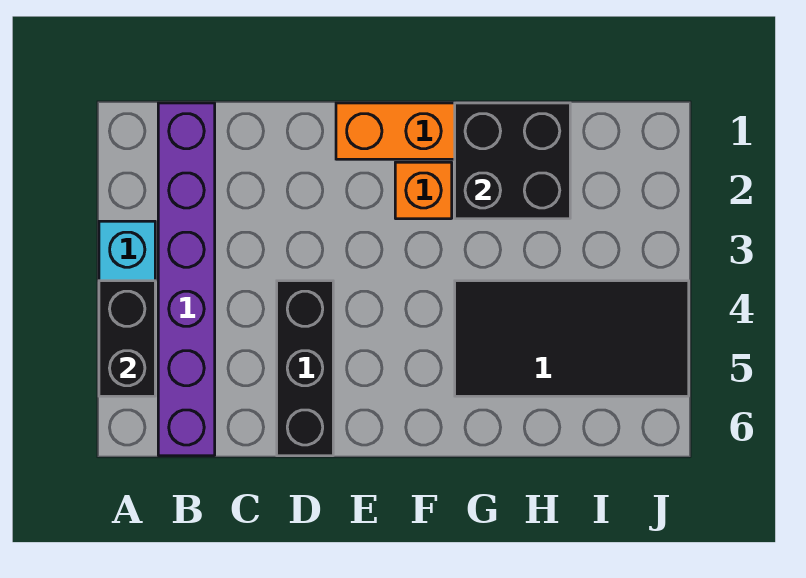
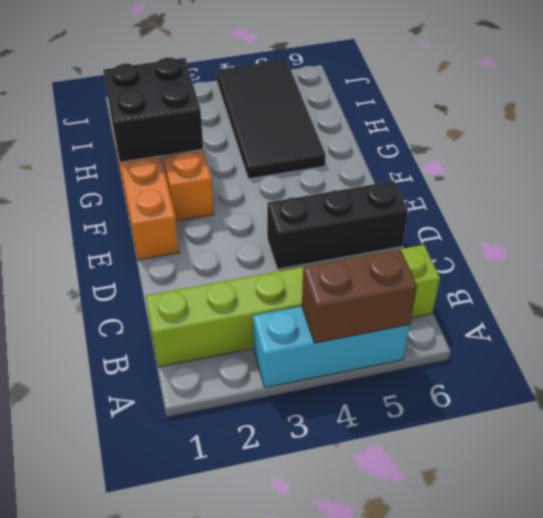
black brick A4:A5 level 2 -> brown brick A4:A5 level 2
purple brick B1:B6 level 1 -> lime brick B1:B6 level 1

